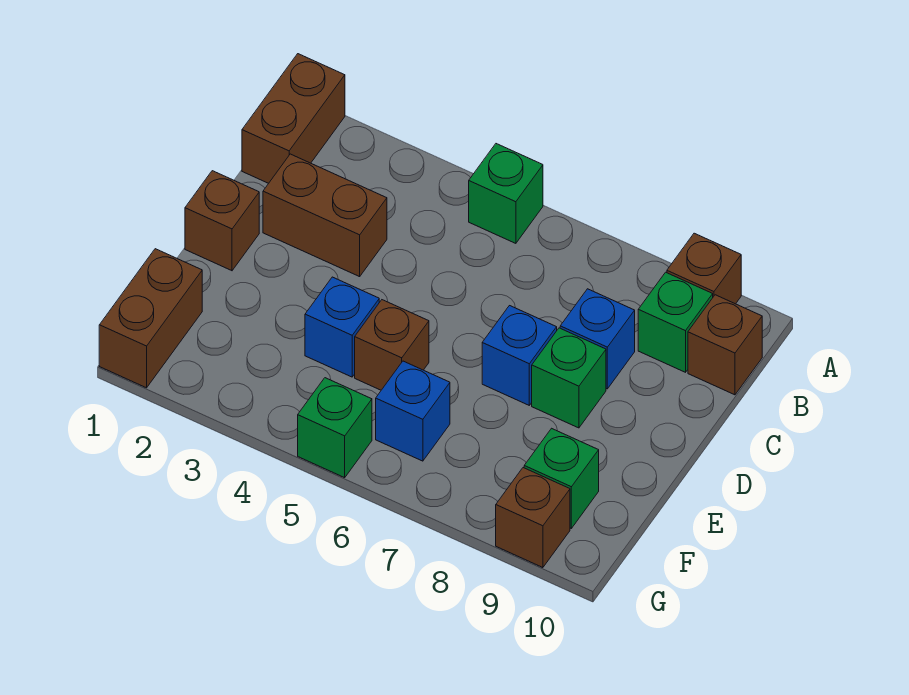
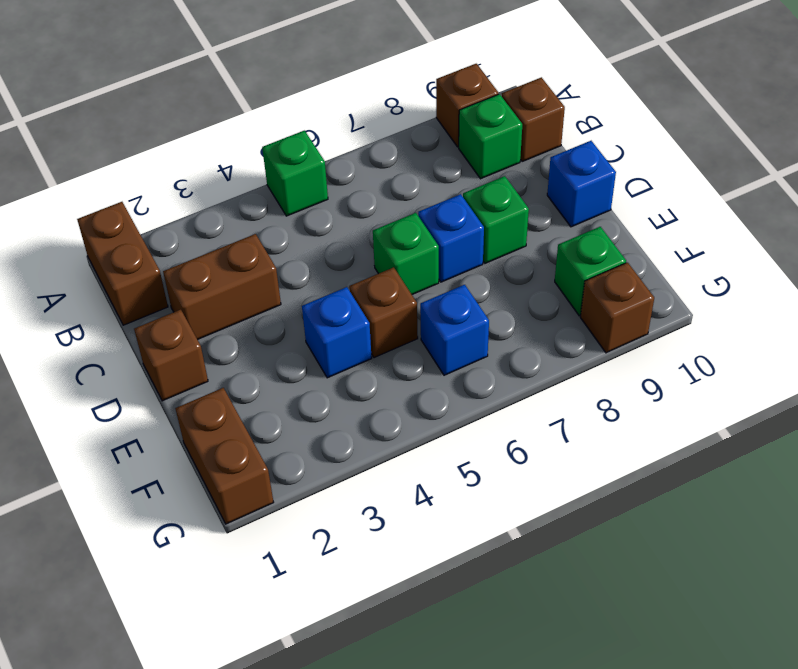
blue brick C8 level 1 -> blue brick D10 level 1
green brick G5 level 1 -> green brick D6 level 1

